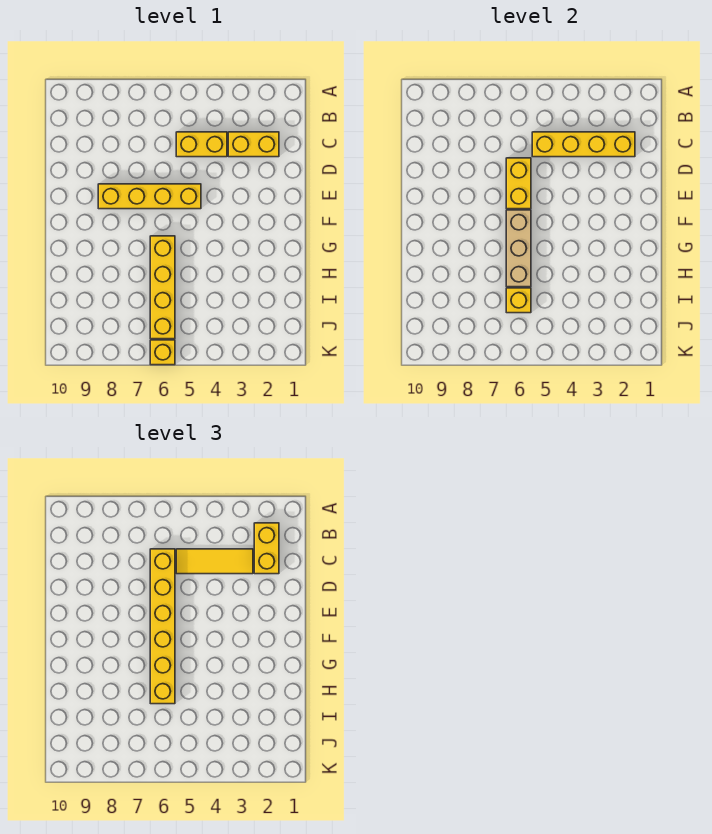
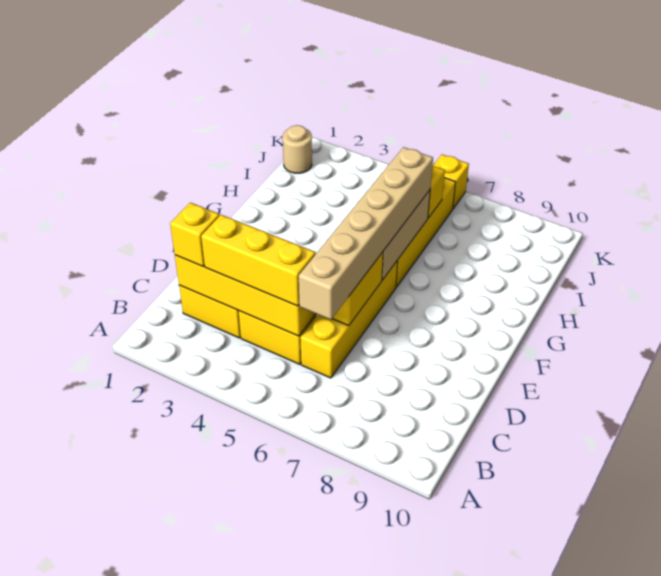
yellow brick B2:C2 level 3 -> yellow brick C2 level 3
yellow tile C3:C5 level 3 -> yellow brick C3:C5 level 3
yellow brick C6:H6 level 3 -> tan brick C6:H6 level 3
yellow brick E5:E8 level 1 -> yellow brick C6:F6 level 1
none -> tan round brick J1 level 1

